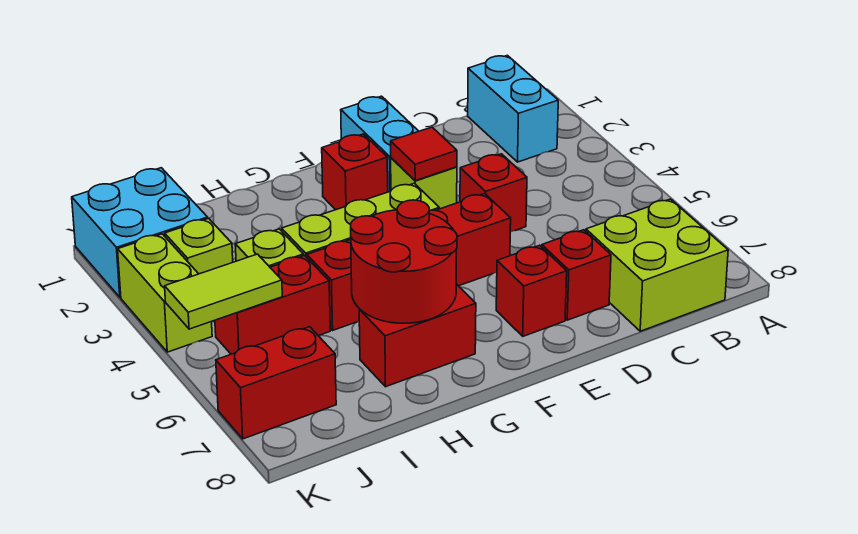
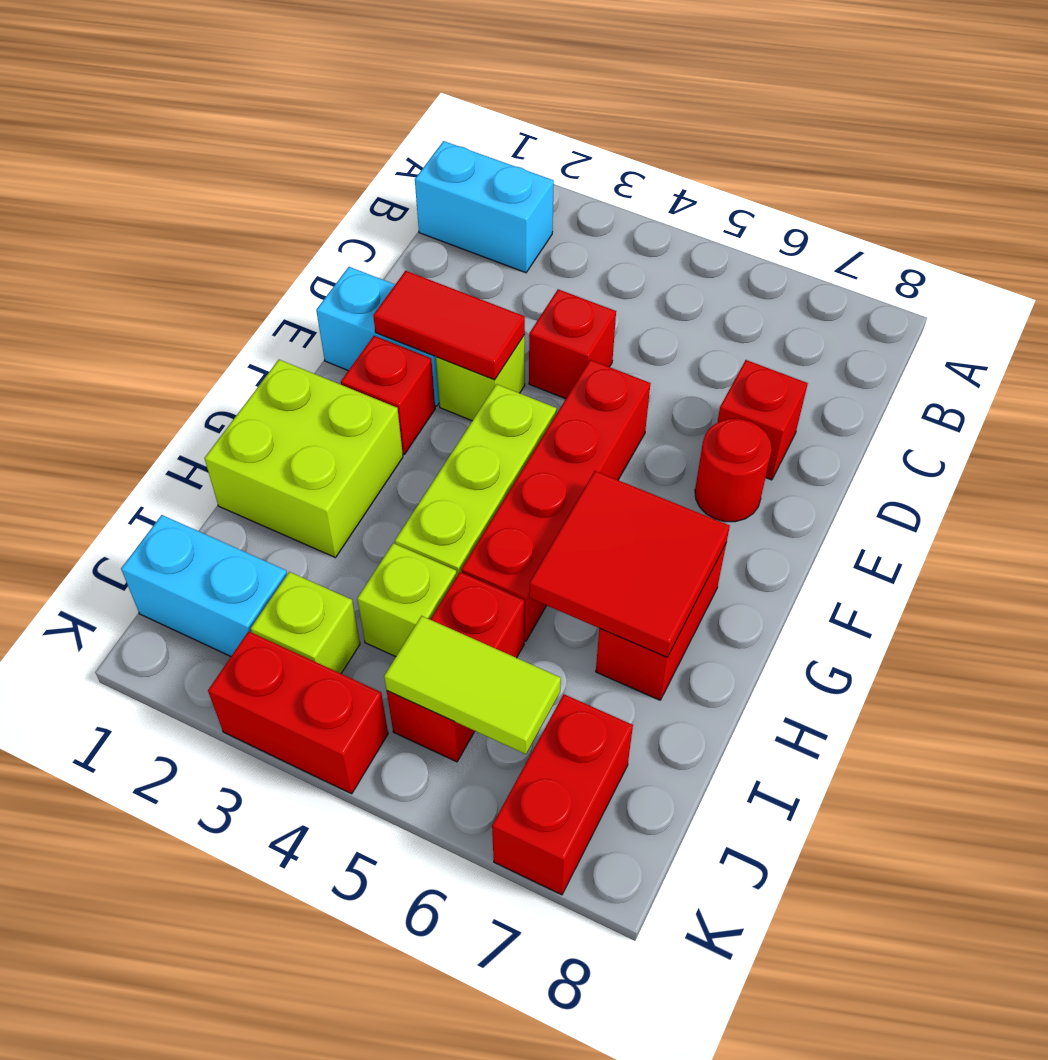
lime brick B7:C8 level 1 -> lime brick G1:H2 level 1
red tile E3 level 2 -> red tile E2:E3 level 2
red brick E7 level 1 -> red round brick E7 level 1
red round brick G6:H7 level 2 -> red tile G6:H7 level 2
cyan brick J1:K2 level 1 -> cyan brick J1:J2 level 1
lime tile J5:K5 level 2 -> lime tile J5:J6 level 2
lime brick K3:K4 level 1 -> red brick K3:K4 level 1

